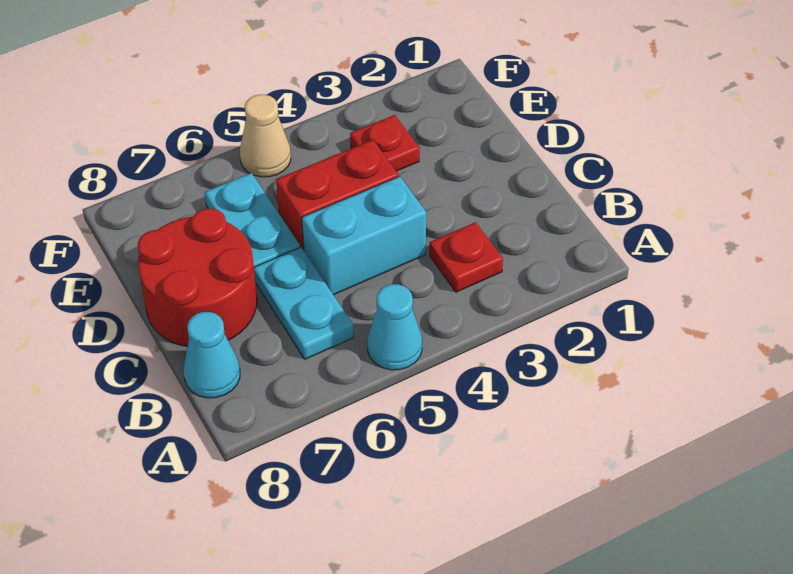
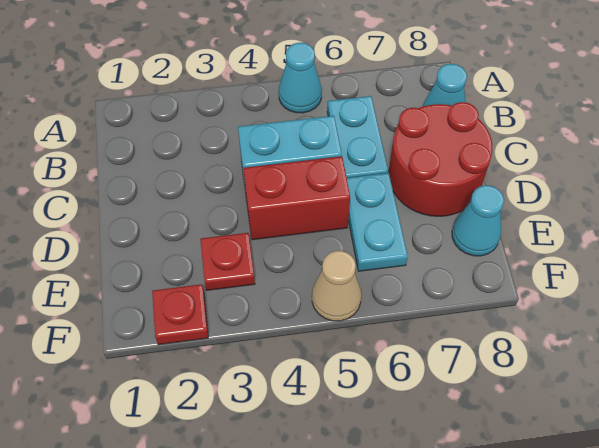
red plate B3 level 1 -> red plate F2 level 1
none -> cyan cone E8 level 1

